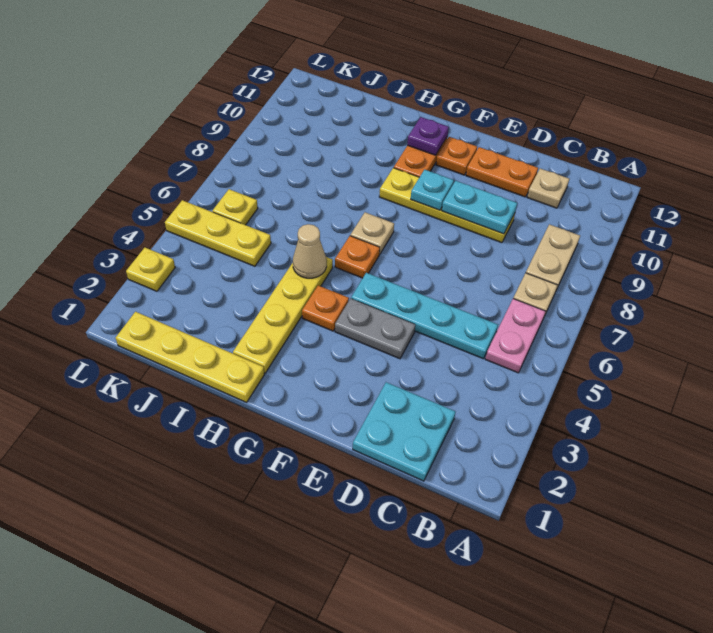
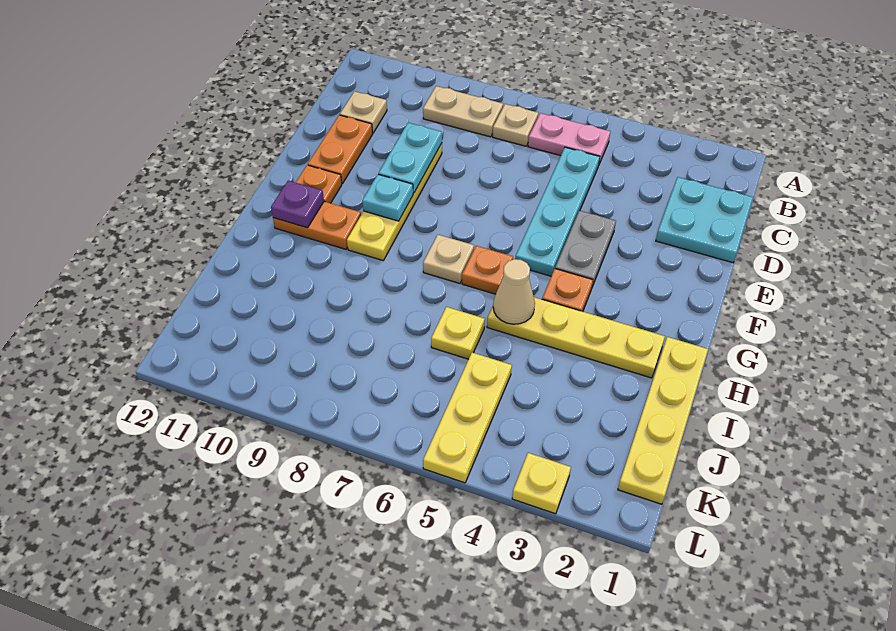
yellow plate K6 level 1 -> yellow plate I6 level 1

